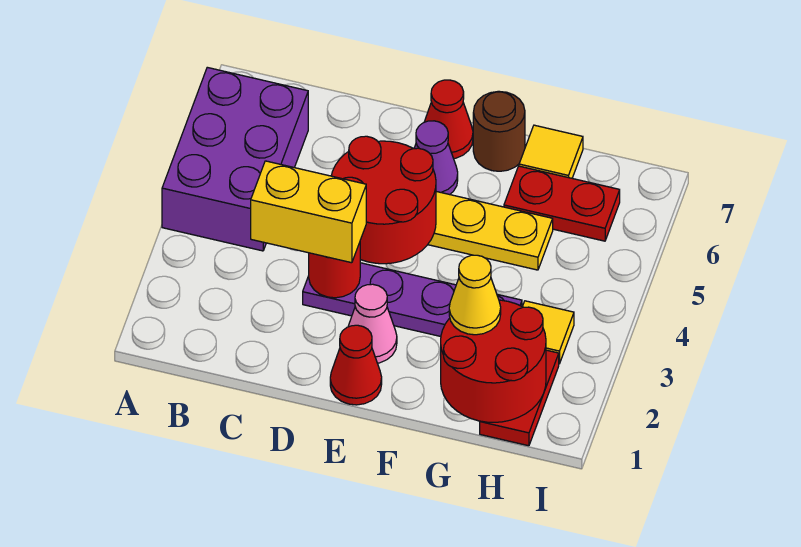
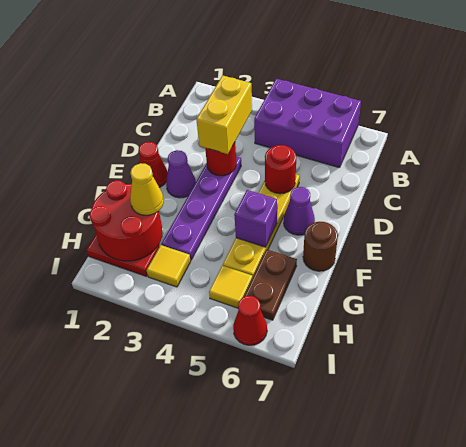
red round brick D4:E5 level 2 -> red round brick D5 level 2
pink cone E2 level 1 -> purple cone E2 level 1
red cone E7 level 1 -> red cone I6 level 1
none -> purple brick F5 level 2
red plate G6:H6 level 1 -> brown plate G6:H6 level 1
yellow tile G7 level 1 -> yellow tile H5 level 1

